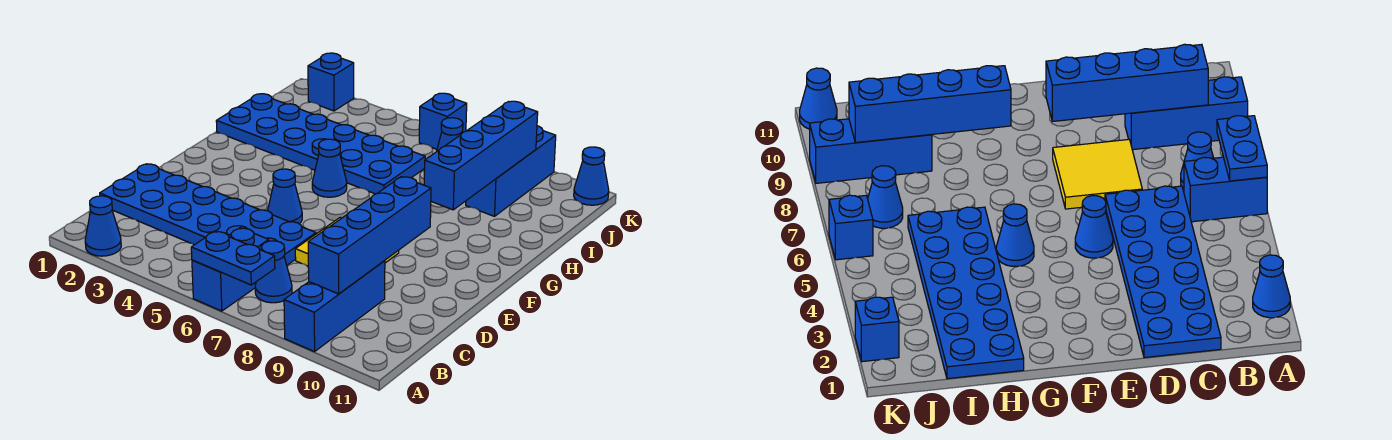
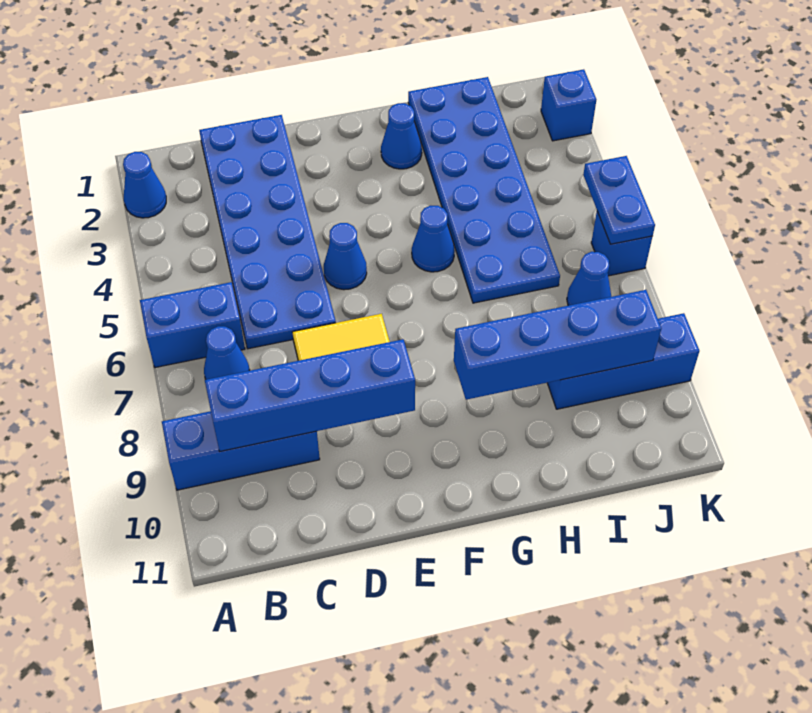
blue plate A6:A7 level 2 -> blue plate K5:K6 level 2
blue cone K11 level 1 -> blue cone G2 level 1

